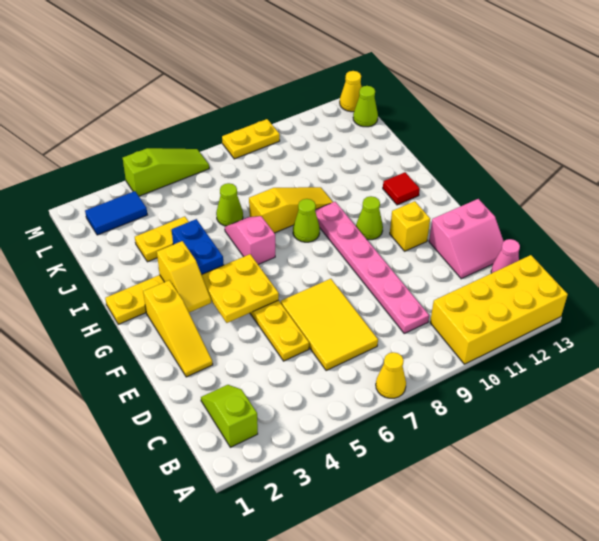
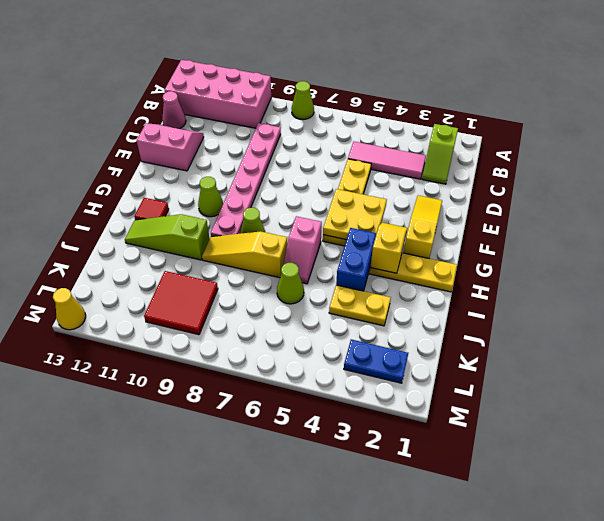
yellow cone A7 level 1 -> none
yellow brick A10:B13 level 1 -> pink brick A10:B13 level 1
none -> pink tile C3:C5 level 1
yellow tile C6:E7 level 1 -> none
yellow brick F11 level 1 -> none
none -> red tile K9:L10 level 1
blue tile L2:L3 level 1 -> blue plate L2:L3 level 1
lime cone L13 level 1 -> lime cone A8 level 1
lime slope M4:M6 level 1 top 4 -> lime slope I10:I12 level 1 top 10
yellow plate M8:M9 level 1 -> none

